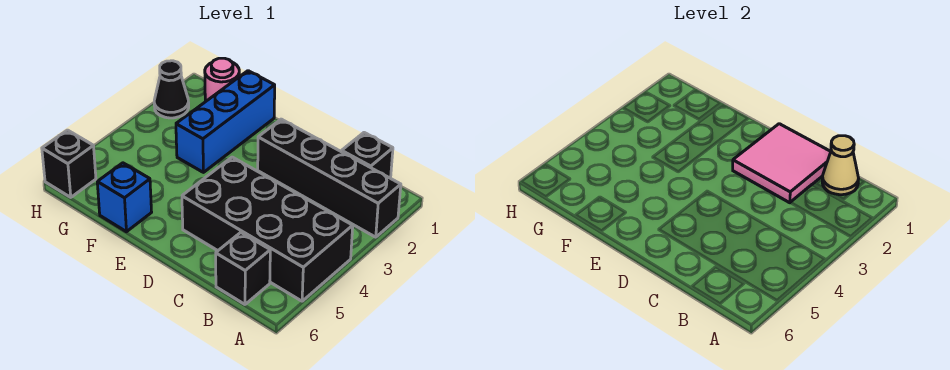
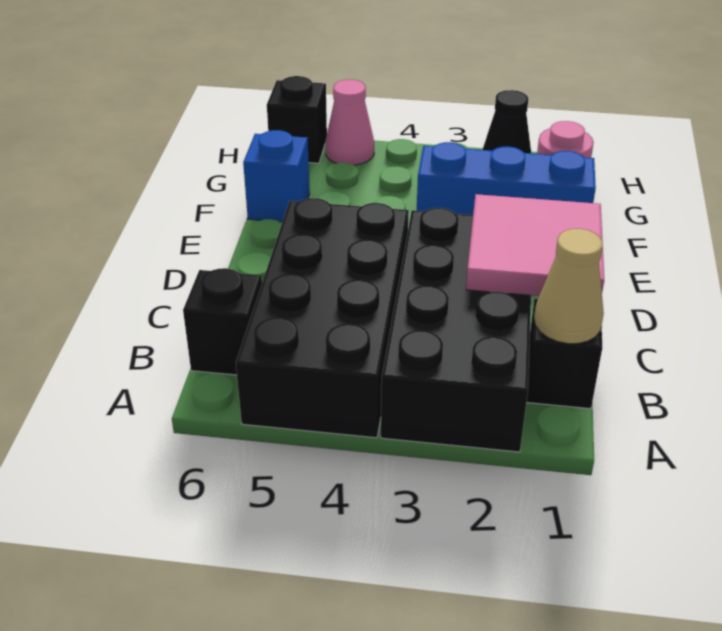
black brick A2:D2 level 1 -> black brick A2:D3 level 1
none -> pink cone H5 level 1

